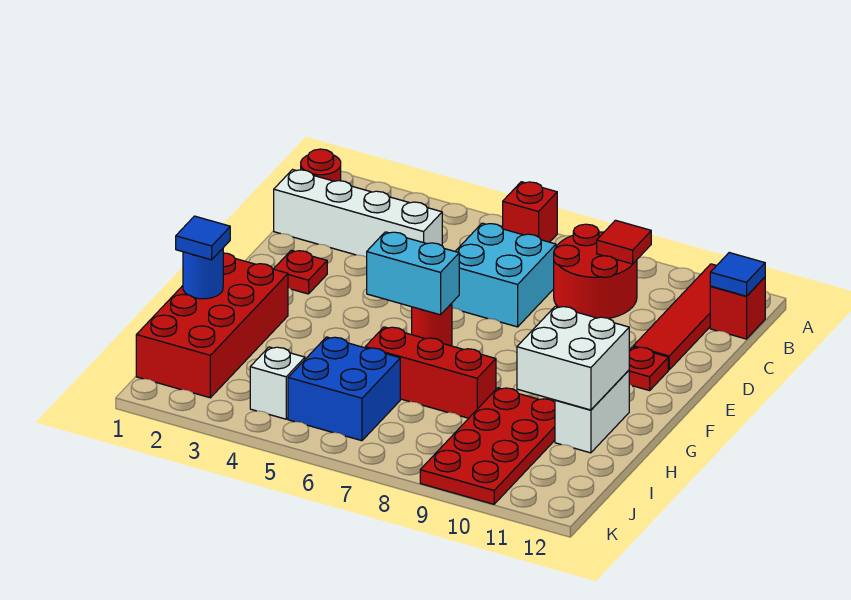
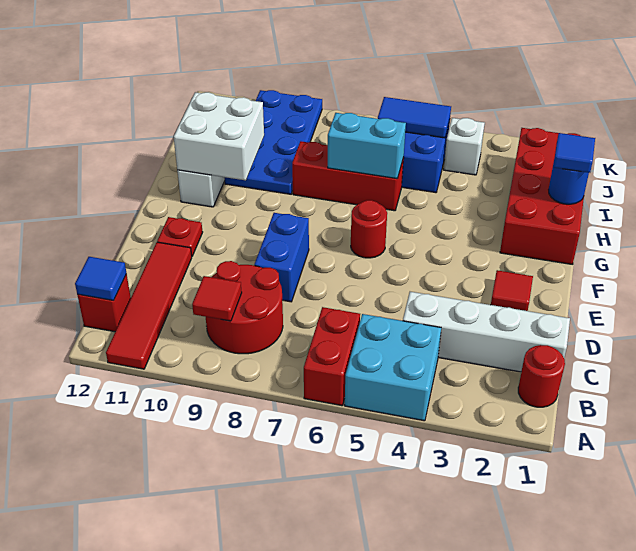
red brick A6 level 1 -> red brick A6:B6 level 1
cyan brick C6:D7 level 1 -> cyan brick A4:B5 level 1
none -> blue brick D8:E8 level 1
red plate E2 level 1 -> red tile E2 level 1
cyan brick F5:F6 level 2 -> cyan brick H6:H7 level 2
red plate H9:K10 level 1 -> blue plate H9:K10 level 1
none -> blue tile J5:J6 level 2

